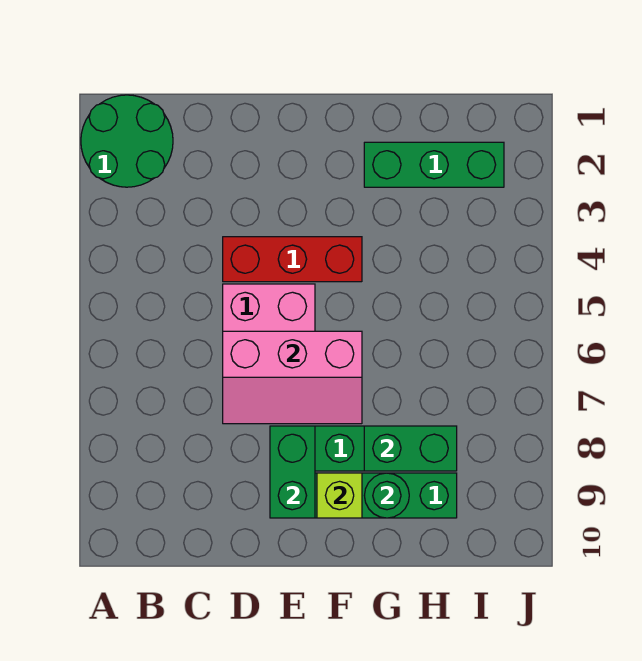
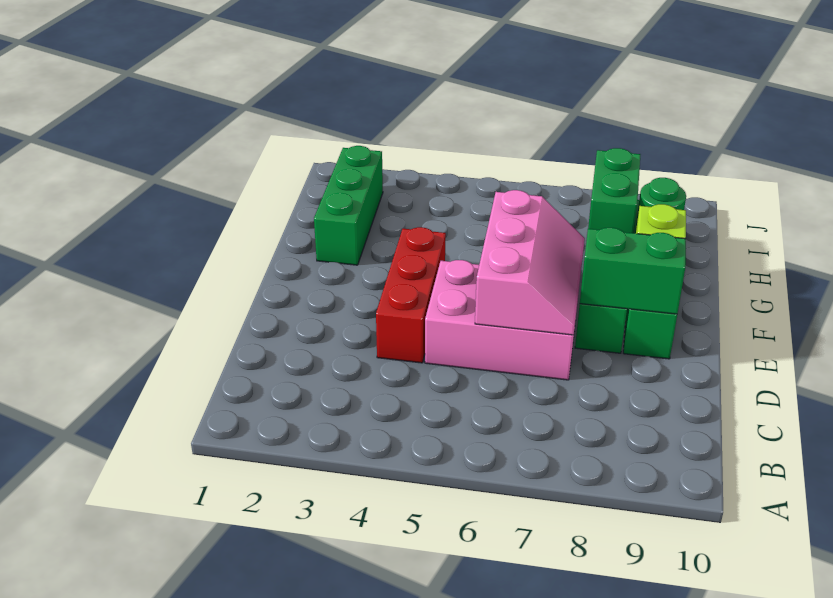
green round brick A1:B2 level 1 -> none

